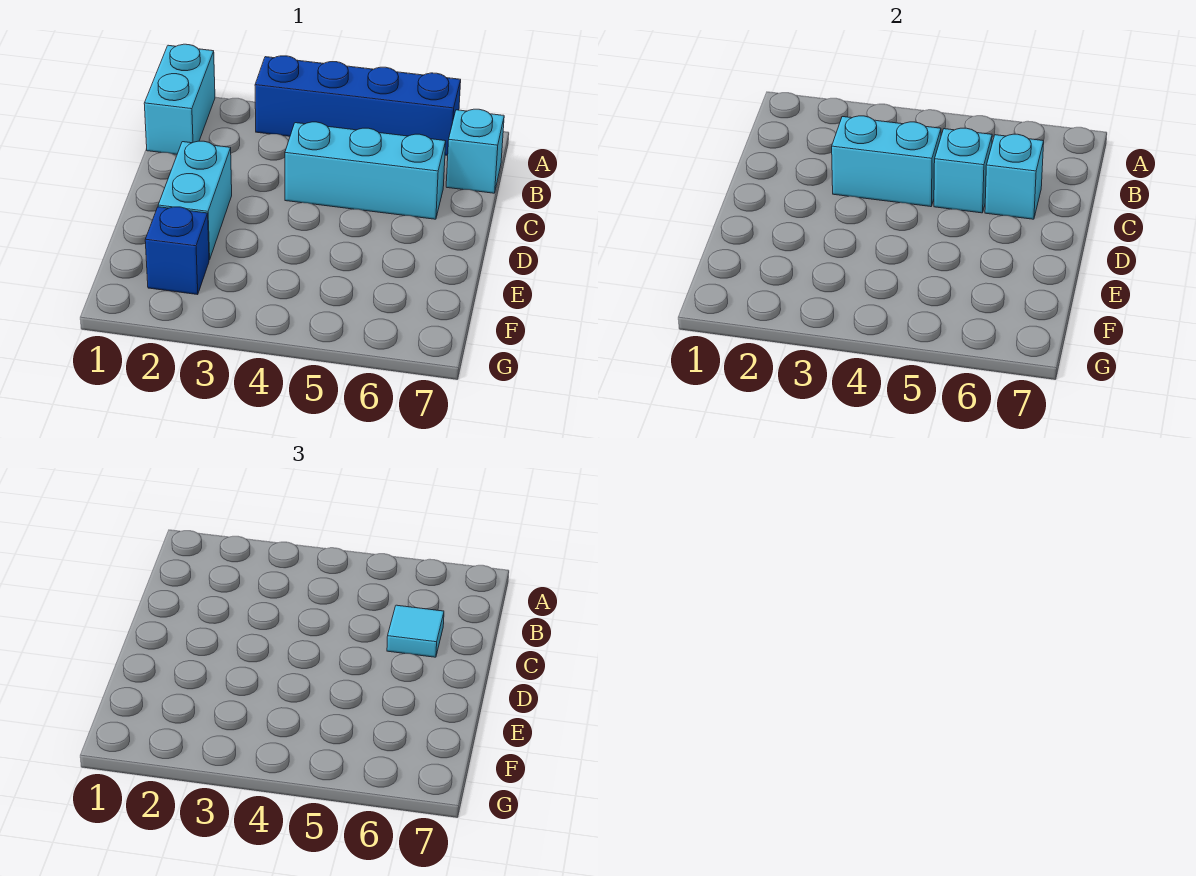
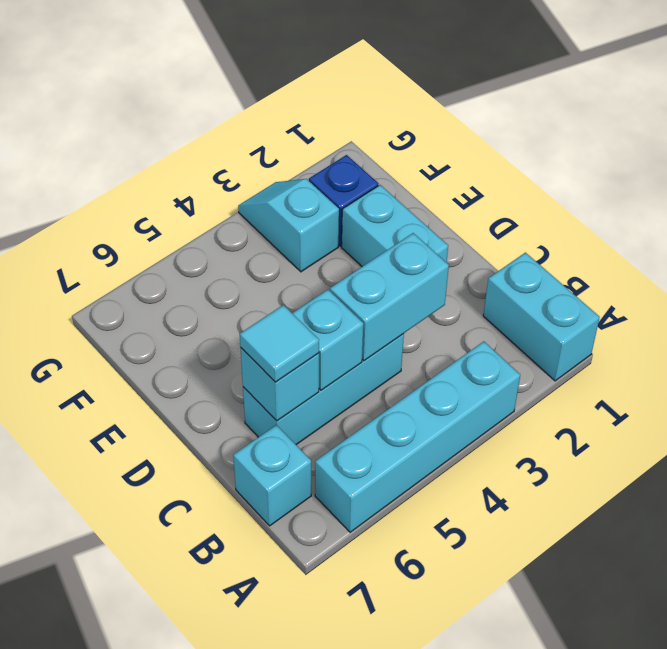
blue brick A3:A6 level 1 -> cyan brick A3:A6 level 1
none -> cyan slope F3:G3 level 1 top F

